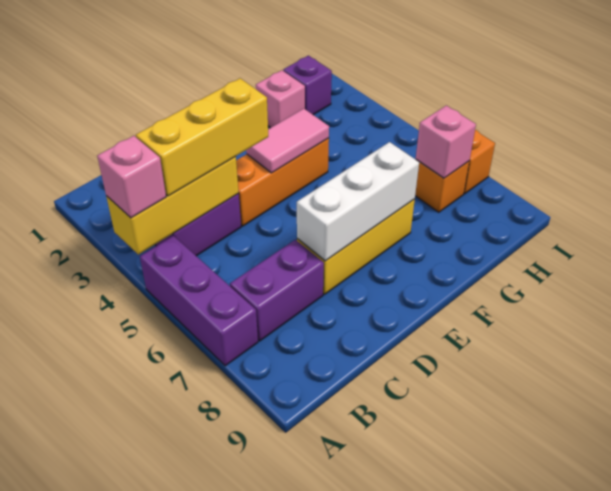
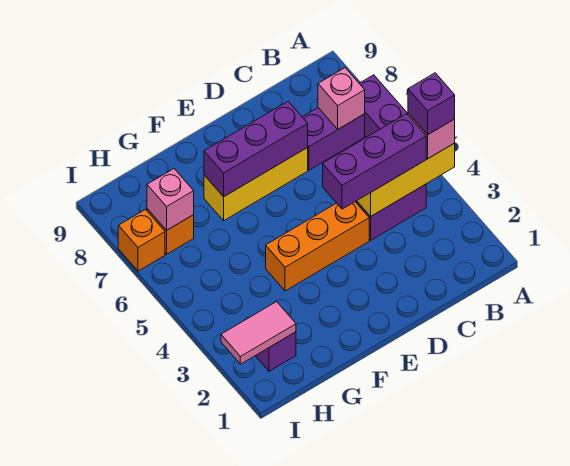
none -> purple brick A4 level 4
yellow brick B4:D4 level 3 -> purple brick B4:D4 level 3
white brick D7:F7 level 2 -> purple brick D7:F7 level 2
pink tile E4:F4 level 2 -> pink tile H2:I2 level 2
pink brick G2 level 1 -> pink brick B7 level 2

